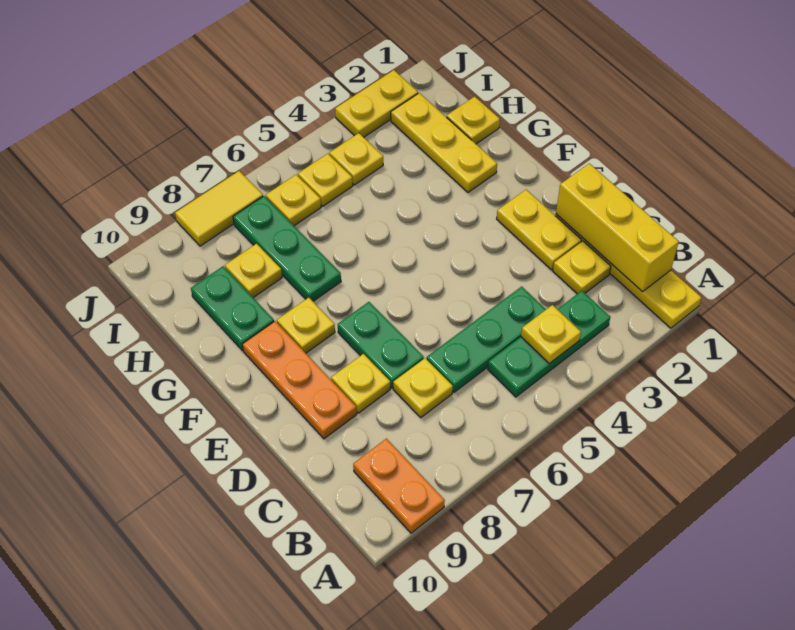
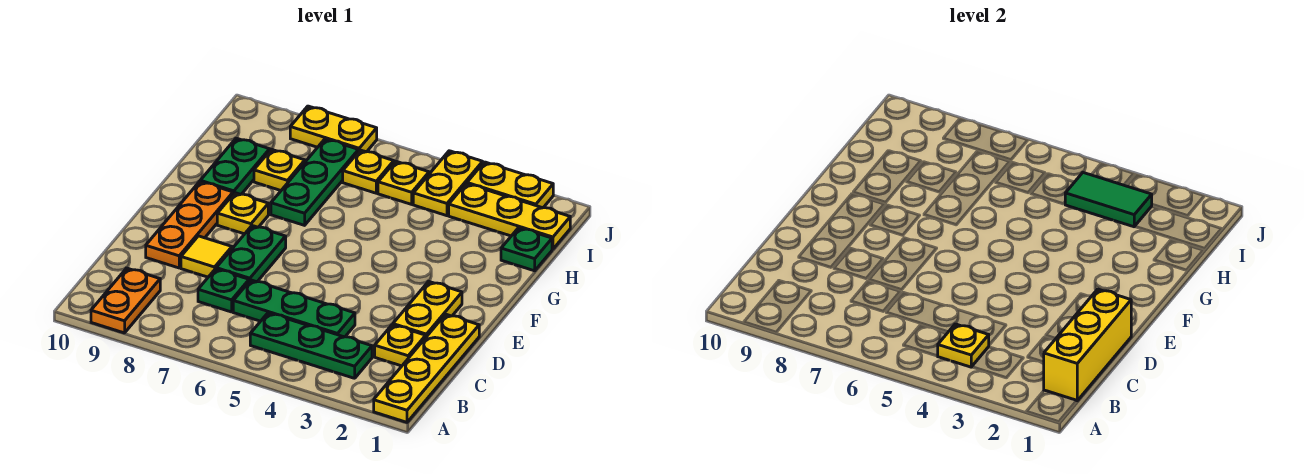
yellow plate C7 level 1 -> green plate C7 level 1
yellow plate D8 level 1 -> yellow tile D8 level 1
yellow plate G2:I2 level 1 -> yellow plate I1:I3 level 1
yellow plate H1 level 1 -> green plate H1 level 1
none -> green tile I3:I4 level 2
yellow plate I4 level 1 -> yellow plate I4:J4 level 1
yellow tile J7:J8 level 1 -> yellow plate J7:J8 level 1

